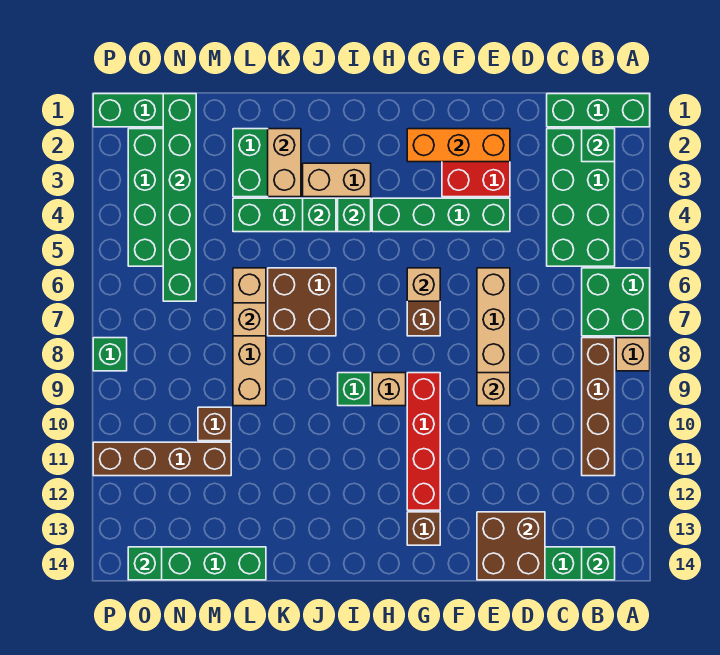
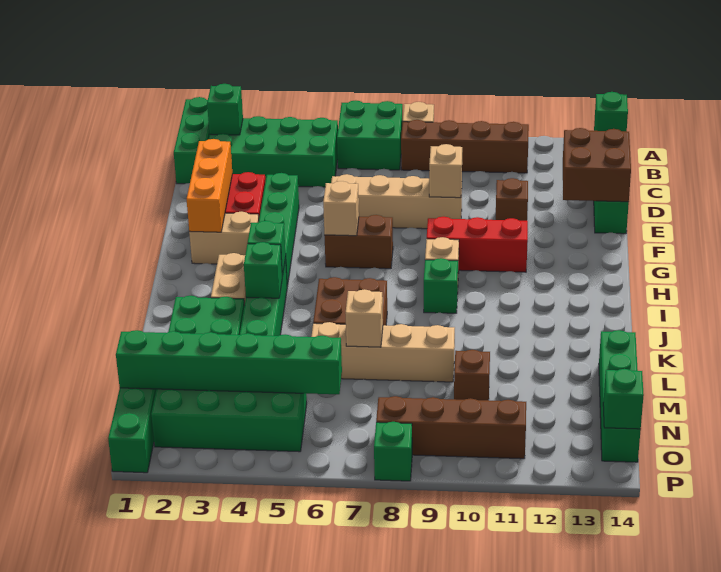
red brick G9:G12 level 1 -> red brick G9:G11 level 1
brown brick G13 level 1 -> brown brick E11 level 1
tan brick K2:K3 level 2 -> tan brick G2:G3 level 1
brown brick M11:P11 level 1 -> brown brick O8:O11 level 1

